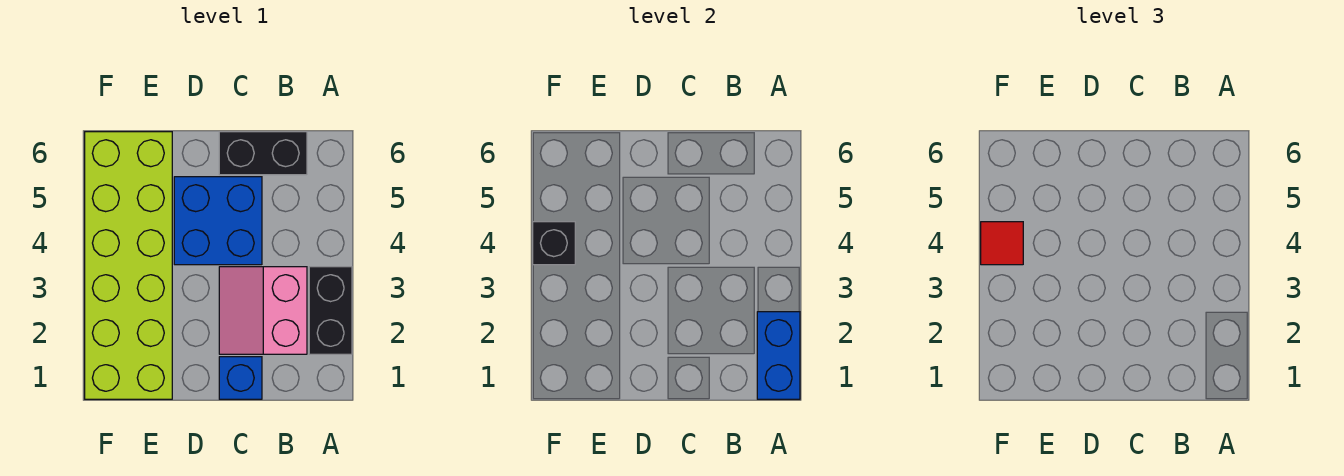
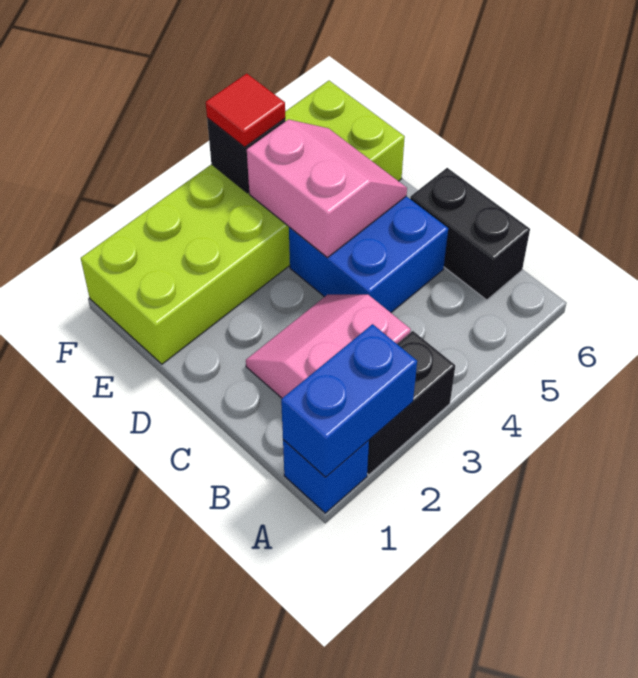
blue brick C1 level 1 -> blue brick A1 level 1
none -> pink slope D4:E5 level 2 top 4

